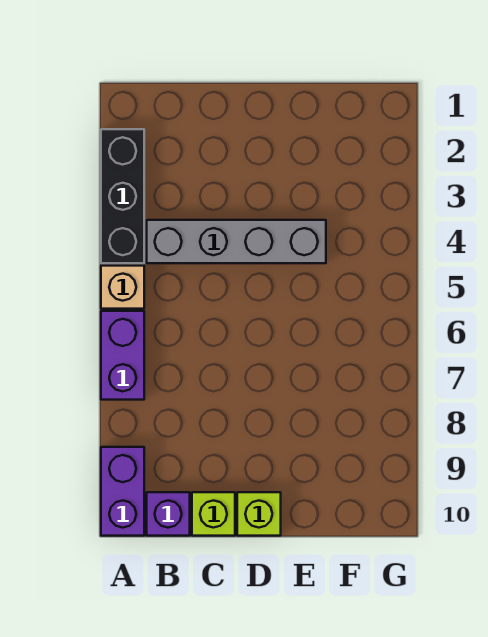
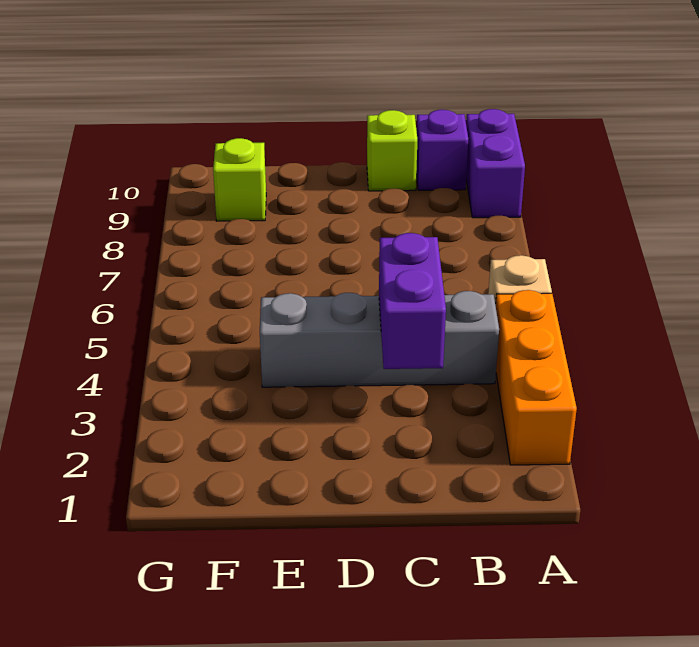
black brick A2:A4 level 1 -> orange brick A2:A4 level 1
purple brick A6:A7 level 1 -> purple brick C3:C4 level 2
lime brick D10 level 1 -> lime brick F9 level 1

